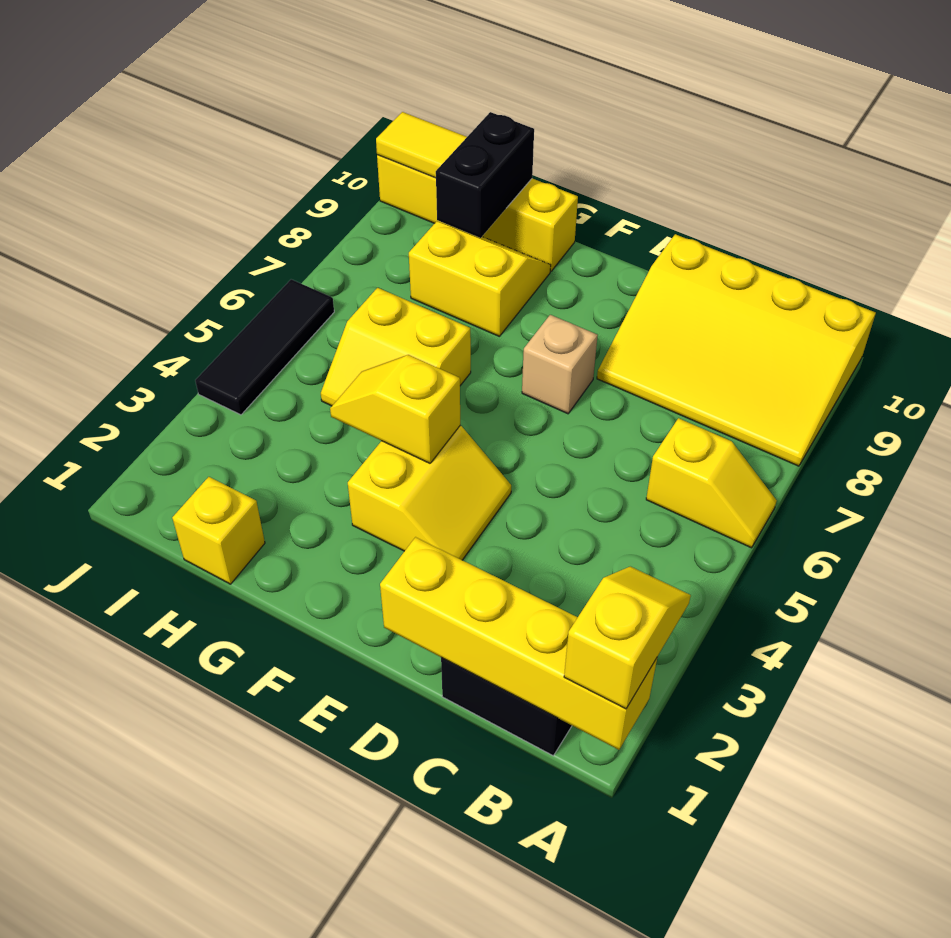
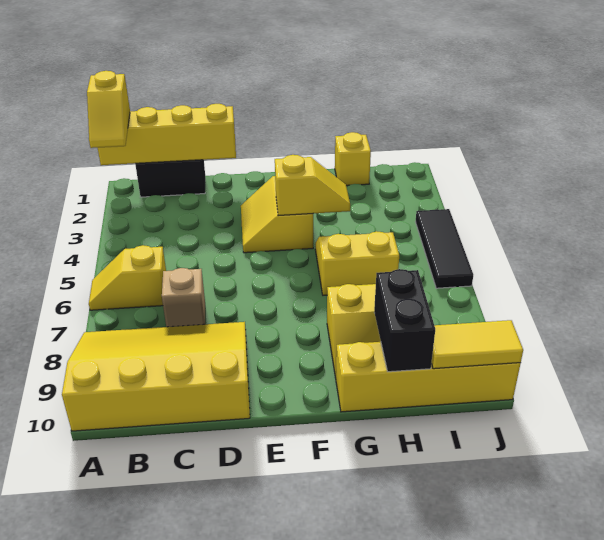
tan brick E7 level 1 -> tan brick C7 level 1

